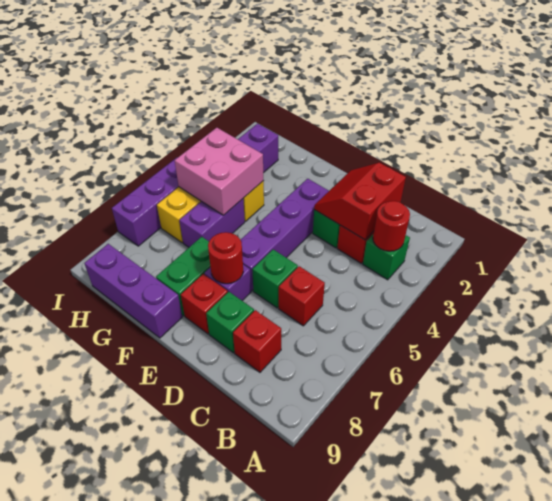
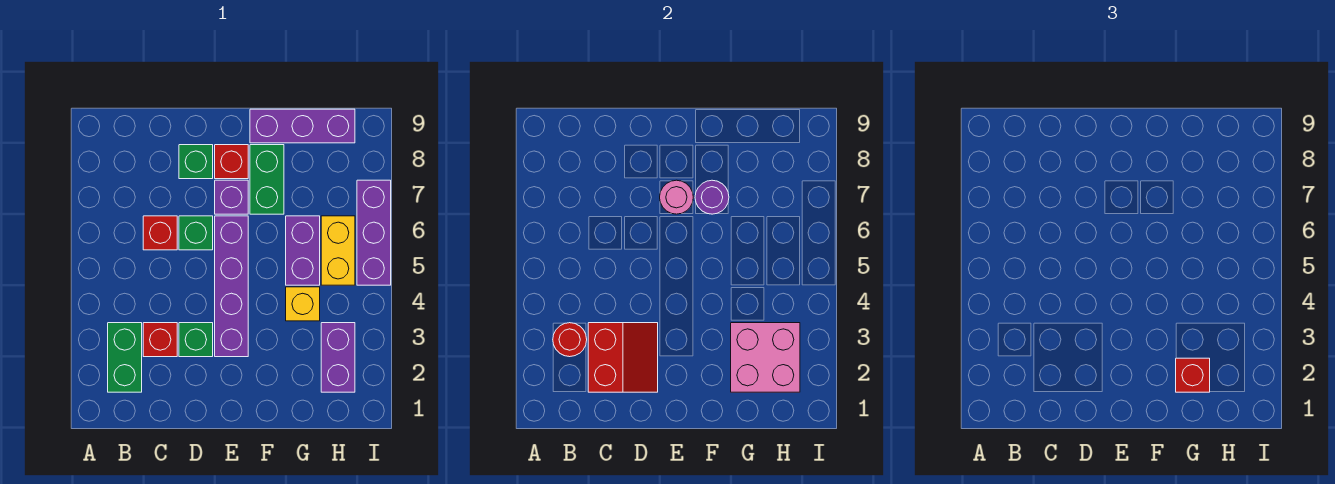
green brick B3 level 1 -> green brick B2:B3 level 1
red brick C8 level 1 -> red brick G2 level 3
red round brick E7 level 2 -> pink round brick E7 level 2
none -> purple round brick F7 level 2
pink brick G4:H5 level 2 -> pink brick G2:H3 level 2

